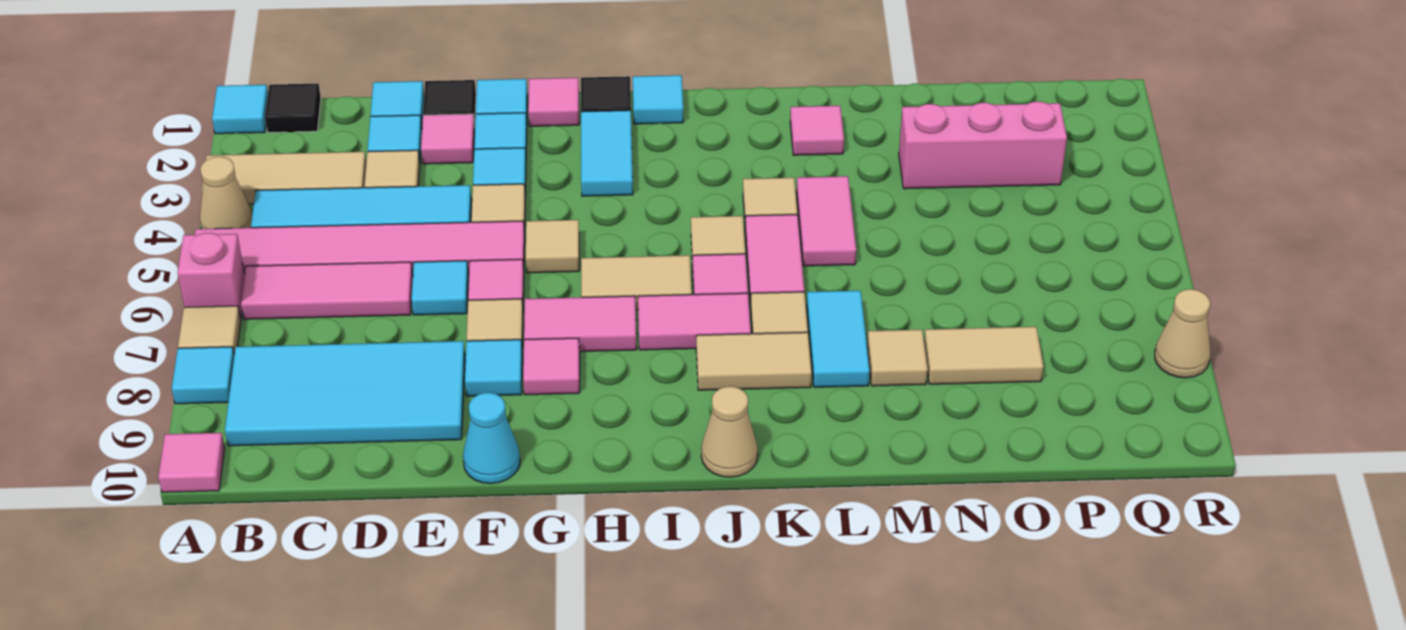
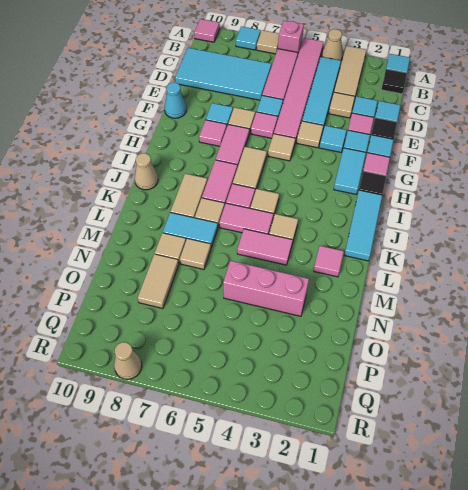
cyan tile B8:E9 level 1 -> cyan tile C7:D10 level 1
cyan tile H2:H3 level 1 -> cyan tile G2:H2 level 1
cyan tile I1 level 1 -> cyan tile I1:K1 level 1
none -> tan tile M7 level 1
pink brick N3:P3 level 1 -> pink brick N3:N5 level 1

